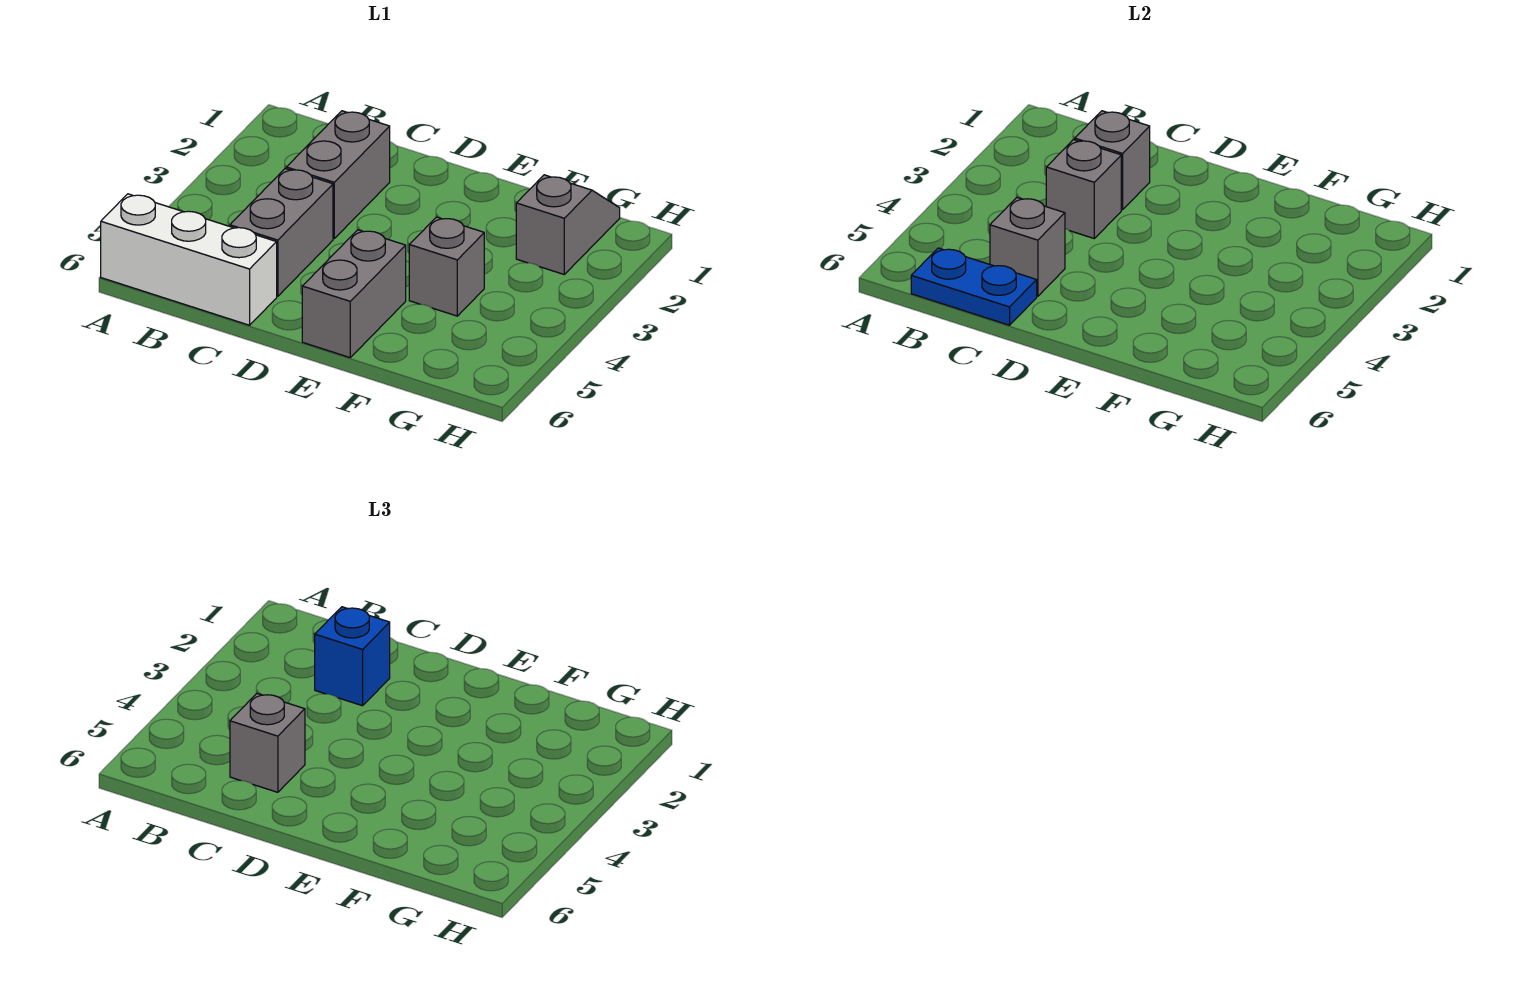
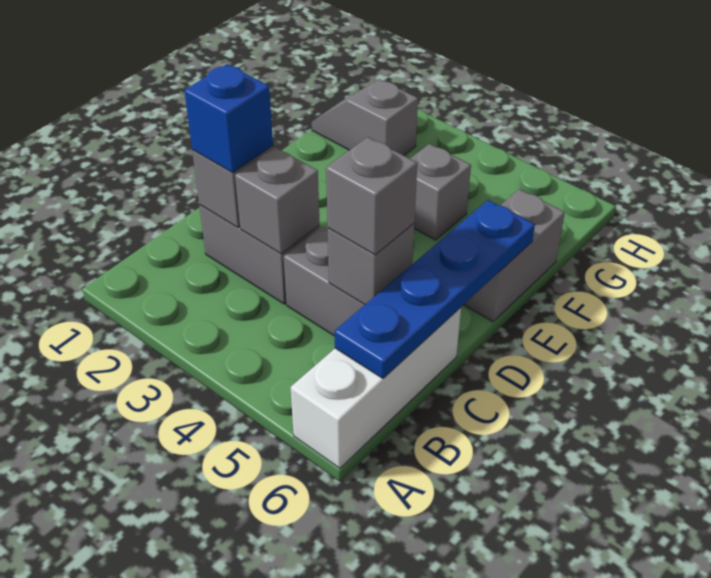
blue plate B6:C6 level 2 -> blue plate B6:E6 level 2
grey brick E5:E6 level 1 -> grey brick E6:F6 level 1

